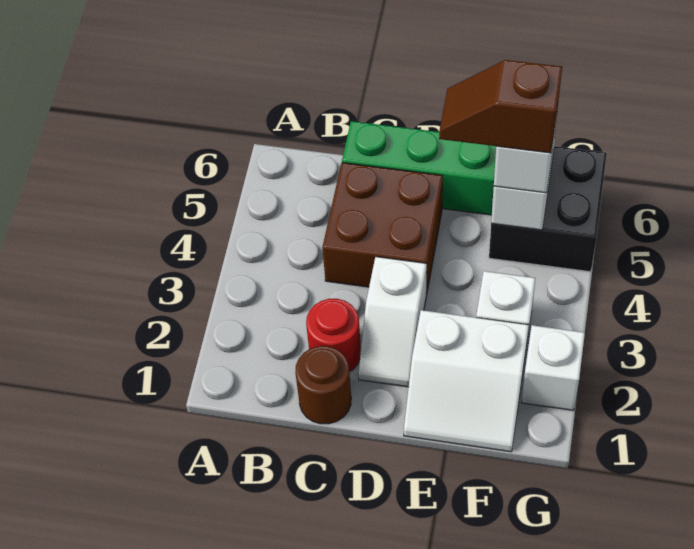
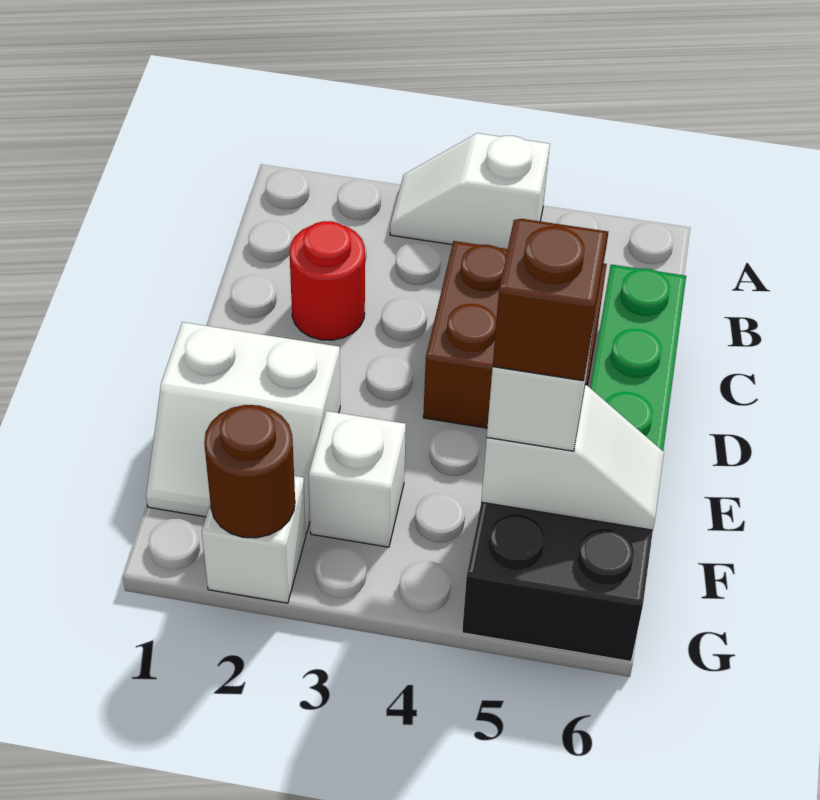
brown round brick C1 level 1 -> brown round brick G2 level 2
white slope D2:D3 level 1 top 3 -> white slope A3:A4 level 1 top 4
white slope E1:F2 level 1 top 2 -> white slope E1:F2 level 1 top E

